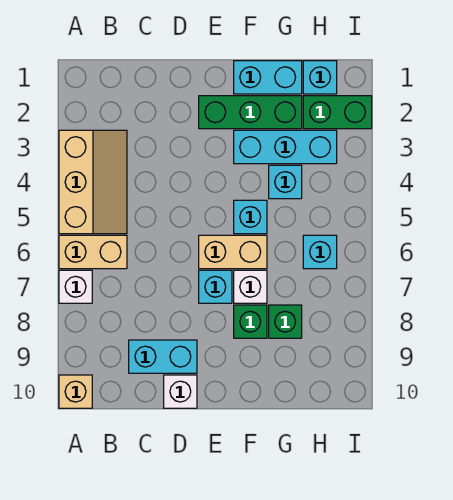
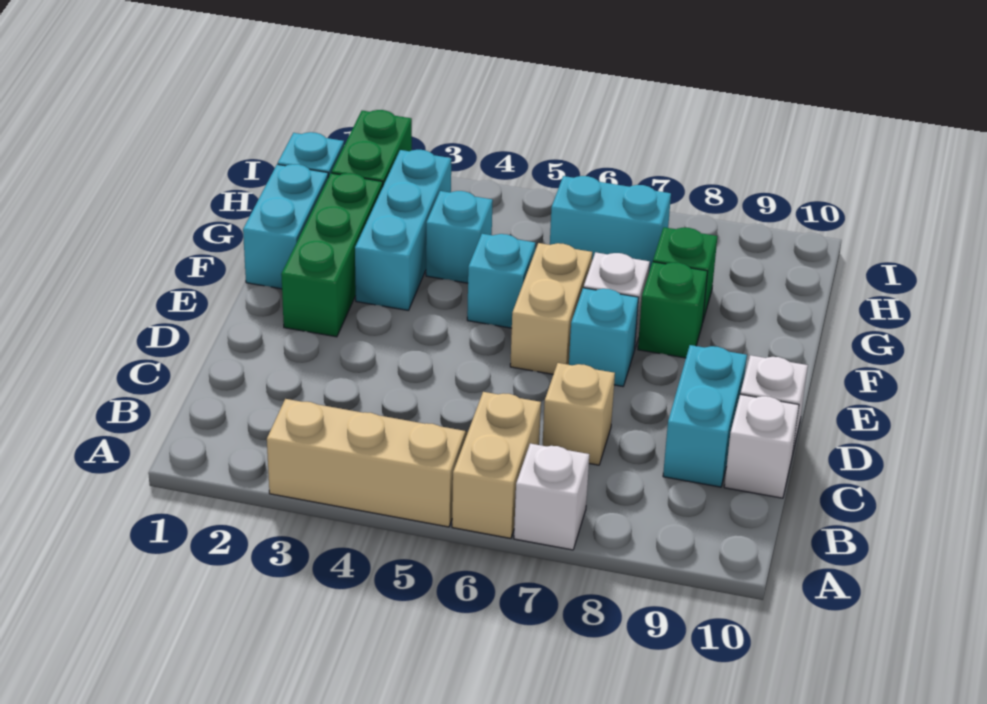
tan brick A10 level 1 -> tan brick C7 level 1
none -> white brick C10 level 1
cyan brick H6 level 1 -> cyan brick H6:H7 level 1

